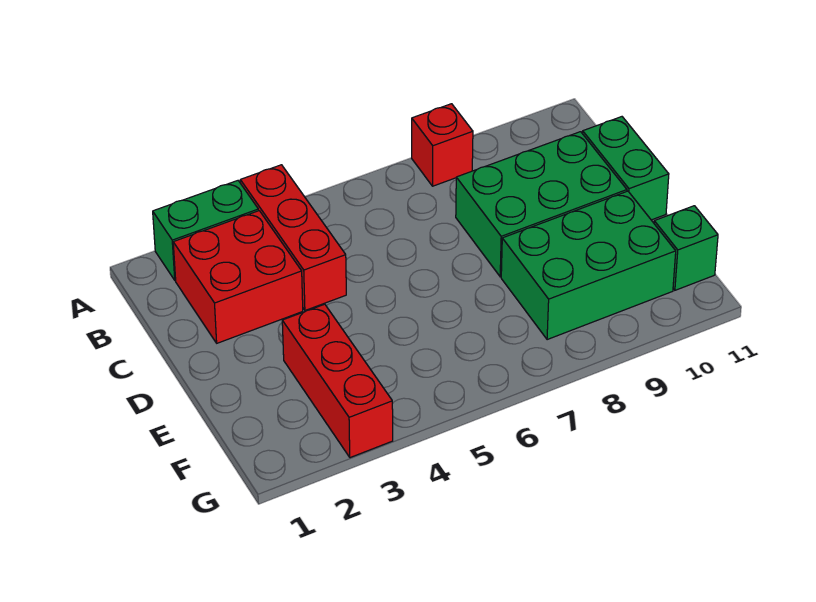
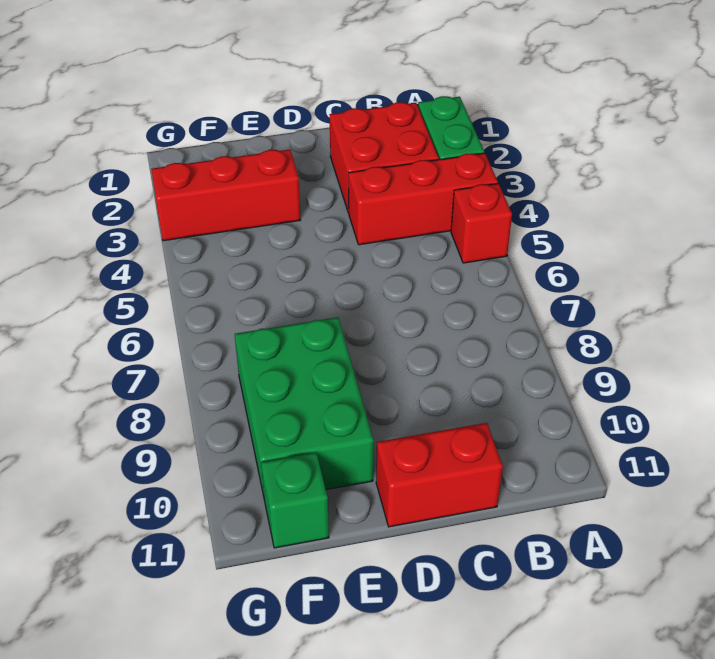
red brick A8 level 1 -> red brick A5 level 1
green brick C8:D10 level 1 -> none
green brick C11:D11 level 1 -> red brick C11:D11 level 1

